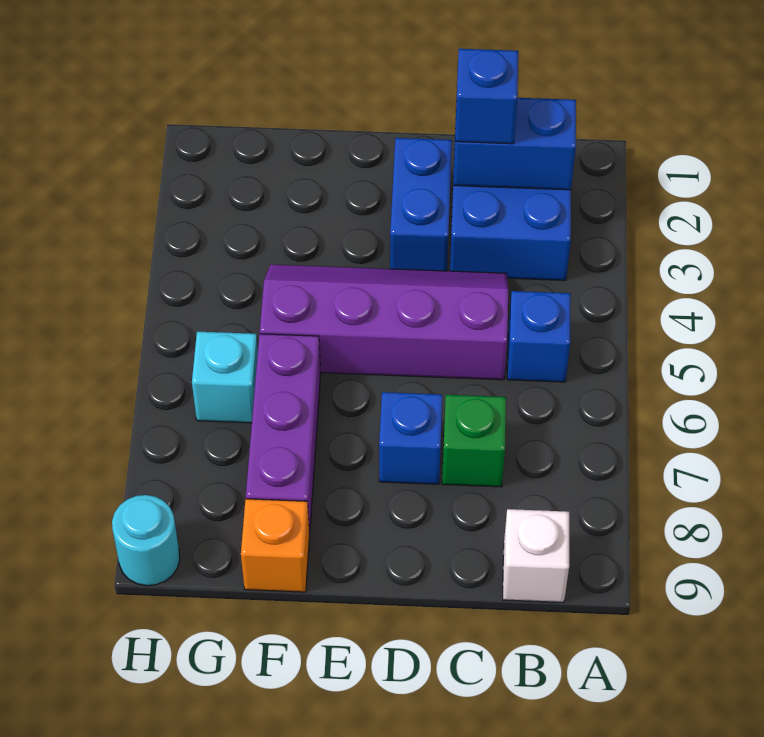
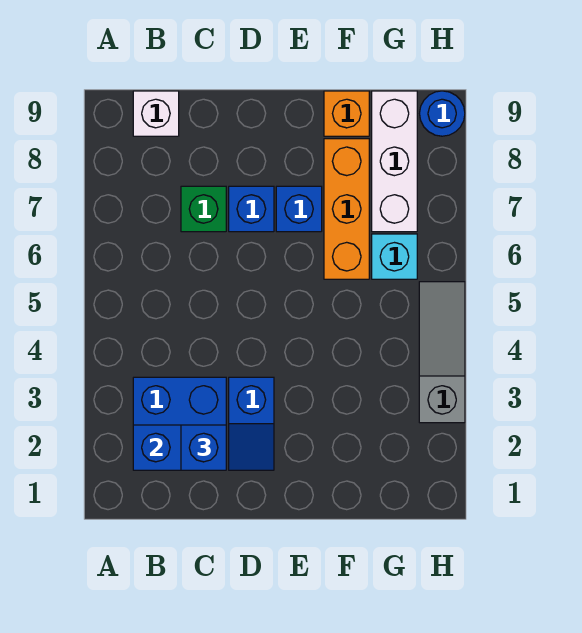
blue brick B5 level 1 -> blue brick E7 level 1
purple slope C4:F5 level 1 top 5 -> none
blue brick D2:D3 level 1 -> blue slope D2:D3 level 1 top 3
purple brick F6:F8 level 1 -> orange brick F6:F8 level 1
none -> white brick G7:G9 level 1
none -> grey slope H3:H5 level 1 top 3
cyan round brick H9 level 1 -> blue round brick H9 level 1

